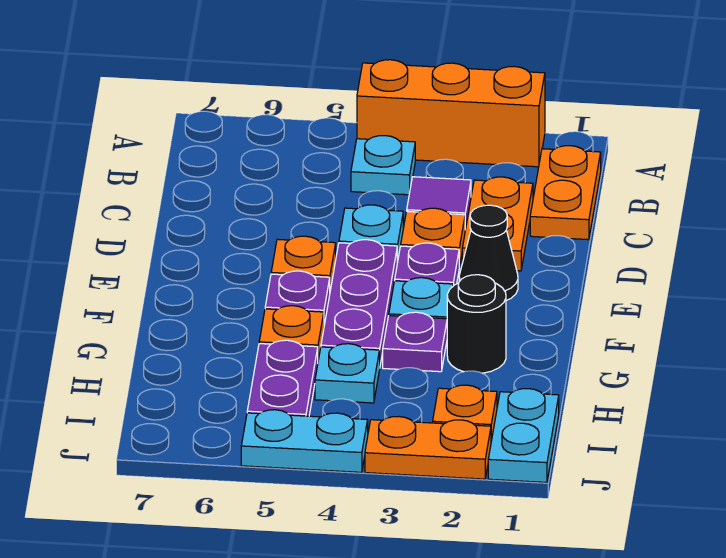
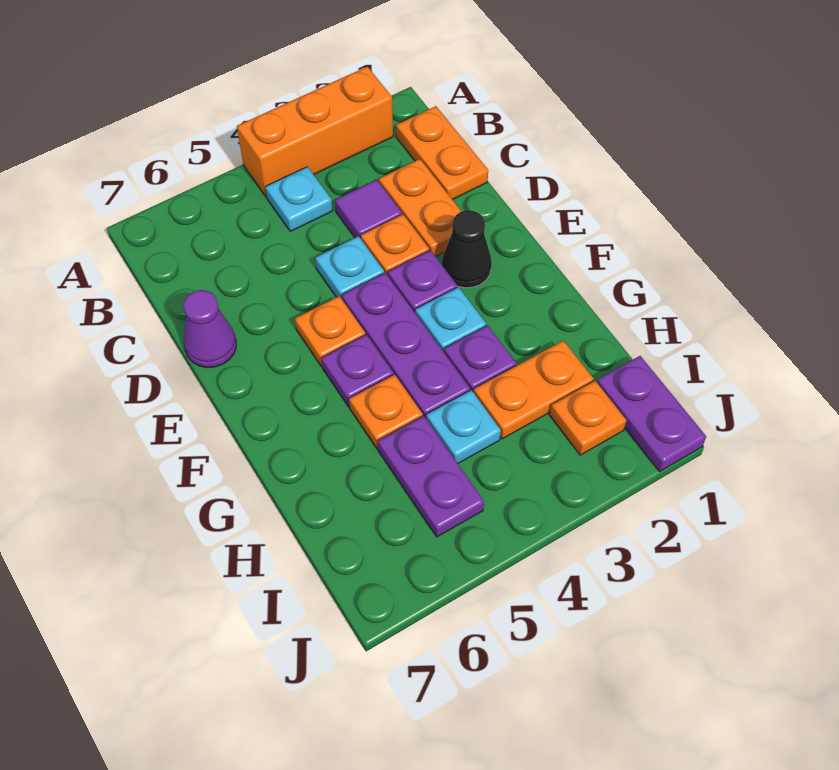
none -> purple cone D7 level 1
black round brick G2 level 1 -> none
cyan plate I1:J1 level 1 -> purple plate I1:J1 level 1
orange plate J2:J3 level 1 -> orange plate H2:H3 level 1
cyan plate J4:J5 level 1 -> none

